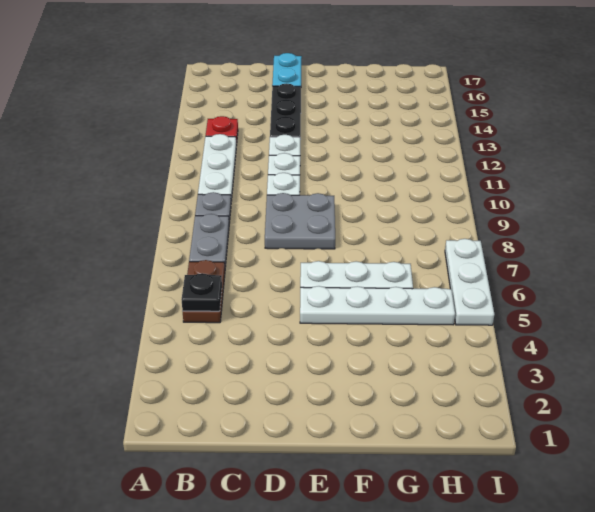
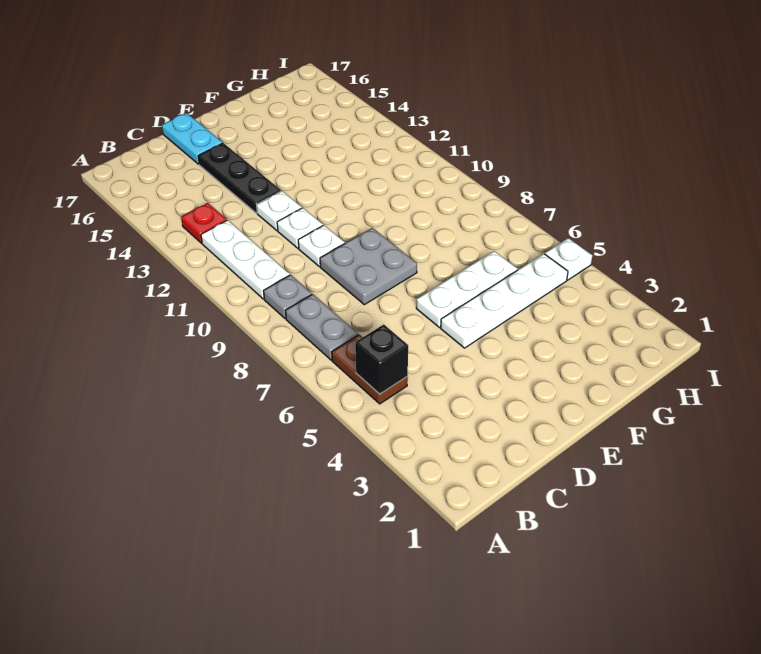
black plate B5 level 2 -> black brick B5 level 2
white plate I5:I7 level 1 -> white plate I5 level 1

